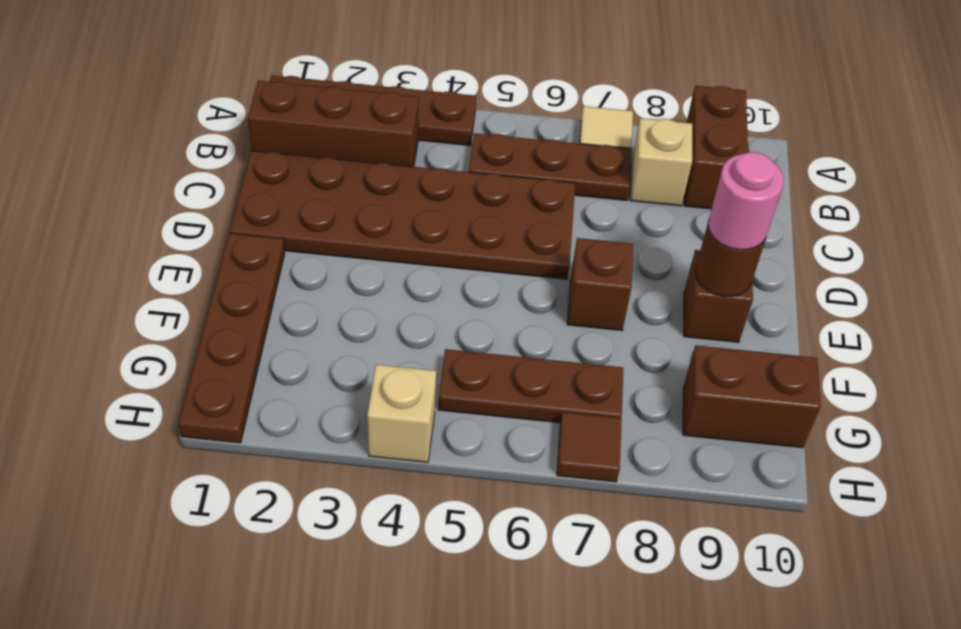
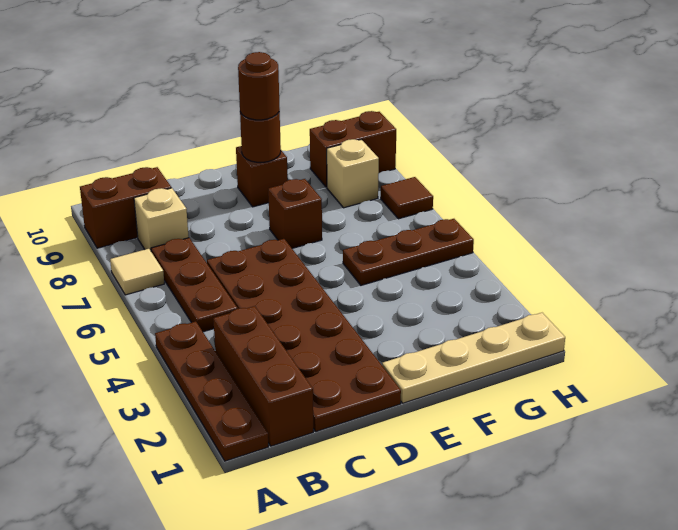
brown plate E1:H1 level 1 -> tan plate E1:H1 level 1
pink round brick E9 level 3 -> brown round brick E9 level 3
brown plate G5:G7 level 1 -> brown plate F5:H5 level 1
brown brick G9:G10 level 1 -> brown brick G9:H9 level 1
tan brick H4 level 1 -> tan brick G8 level 1

